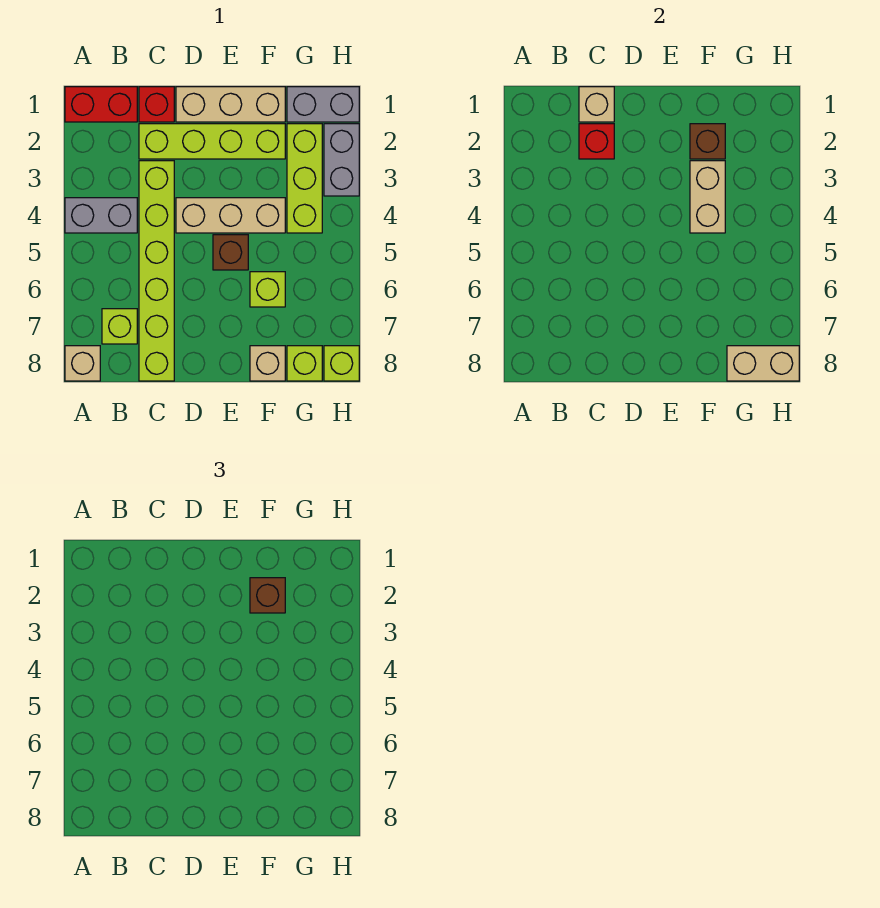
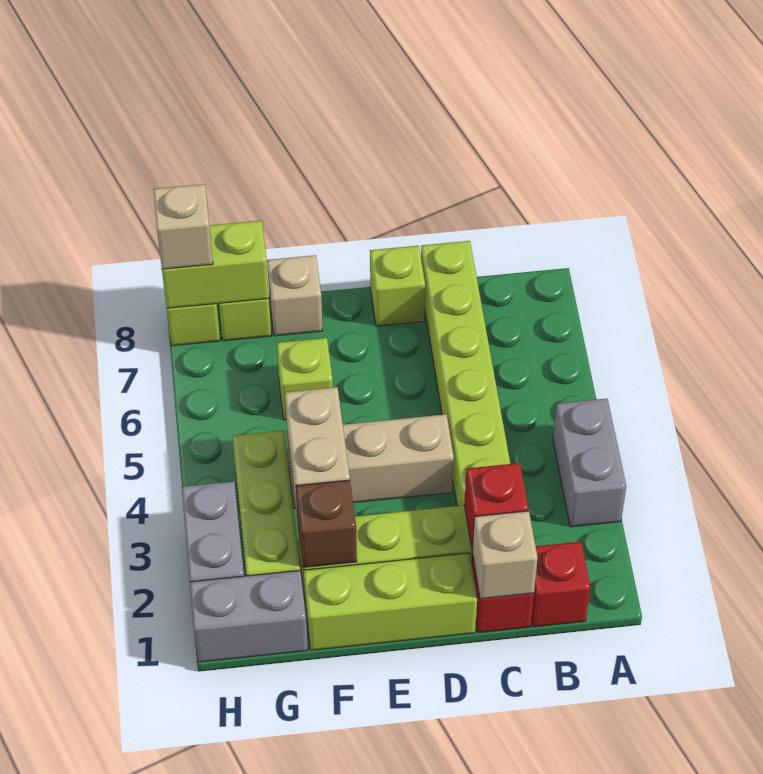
red brick A1:B1 level 1 -> red brick B1 level 1
grey brick A4:B4 level 1 -> grey brick A3:A4 level 1
tan brick A8 level 1 -> tan brick H8 level 3
lime brick B7 level 1 -> lime brick D8 level 1
tan brick D1:F1 level 1 -> lime brick D1:F1 level 1
brown brick E5 level 1 -> none
brown brick F2 level 3 -> none
tan brick G8:H8 level 2 -> lime brick G8:H8 level 2

